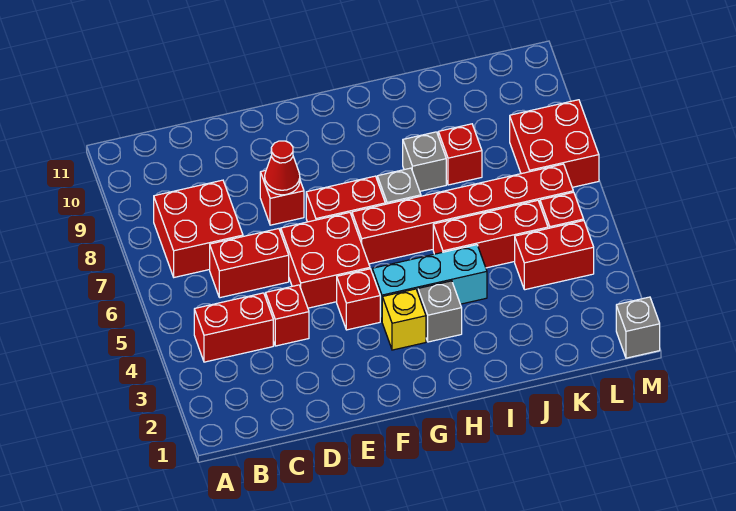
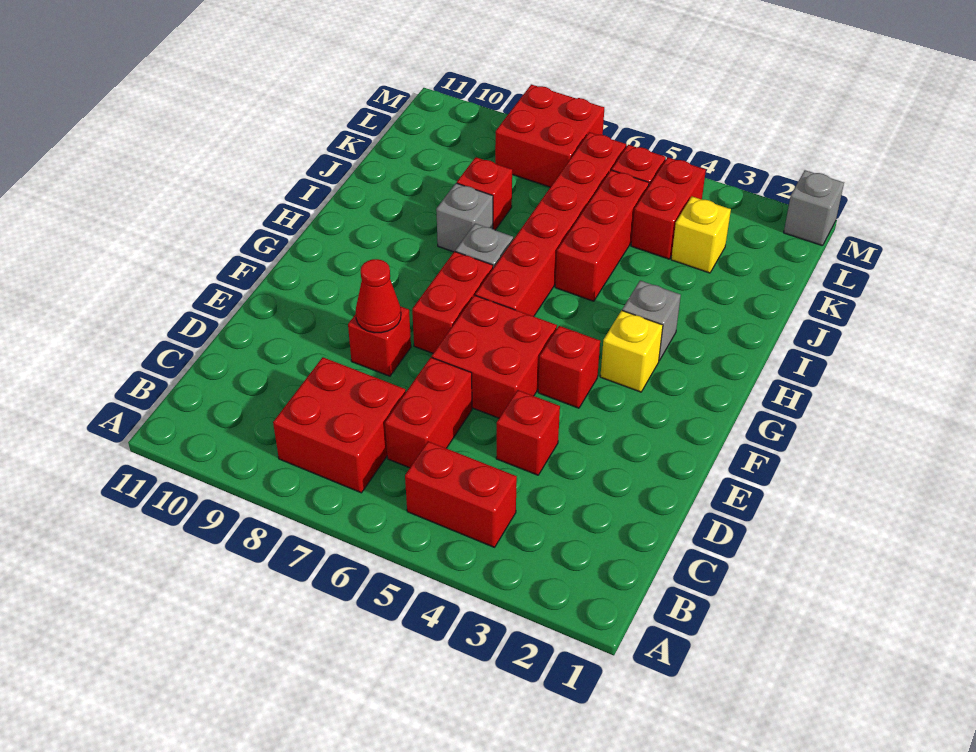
red brick B4:C4 level 1 -> red brick B4:B5 level 1
cyan brick G4:I4 level 1 -> none
none -> yellow brick K3 level 1

